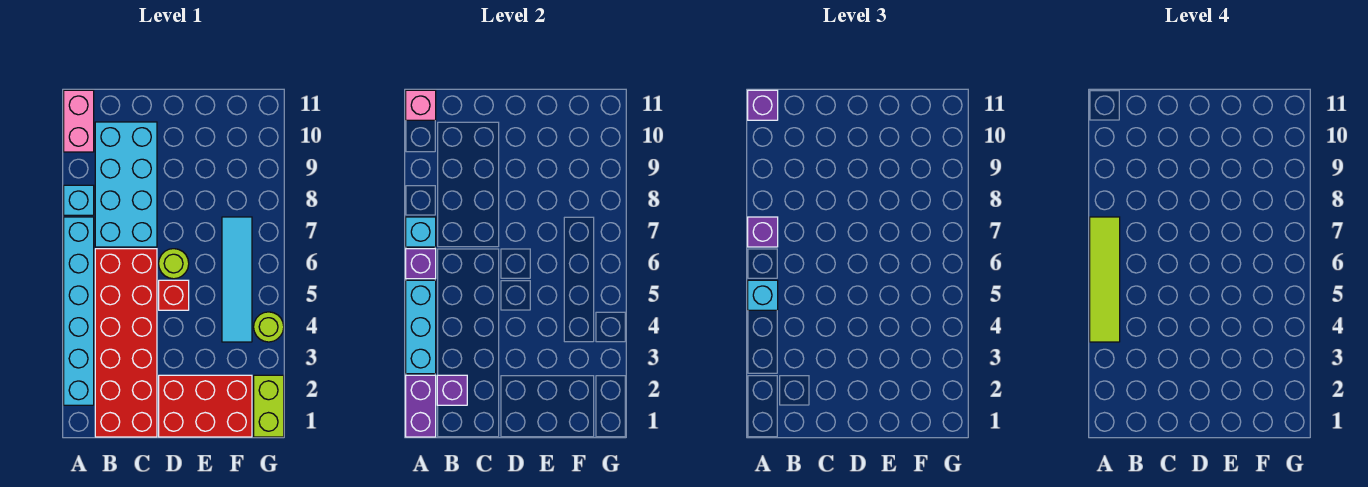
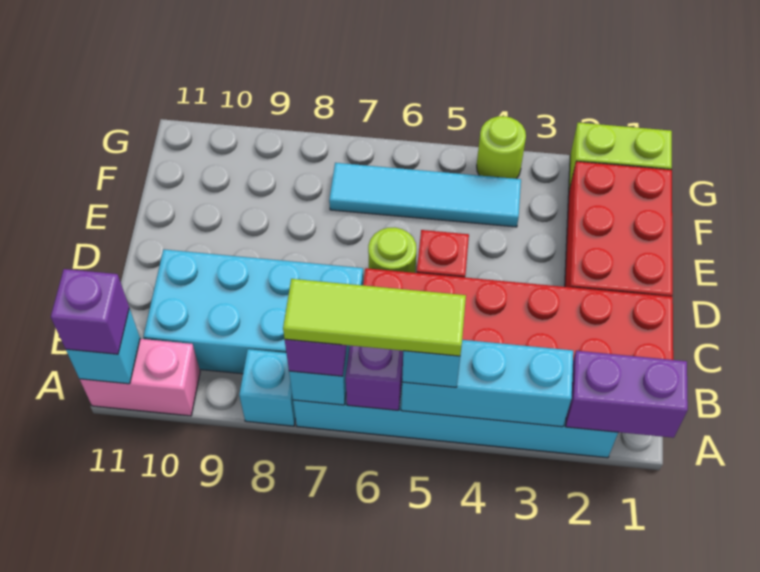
lime tile A4:A7 level 4 -> lime tile A5:A7 level 4
pink brick A11 level 2 -> cyan brick A11 level 2
purple brick B2 level 2 -> none

